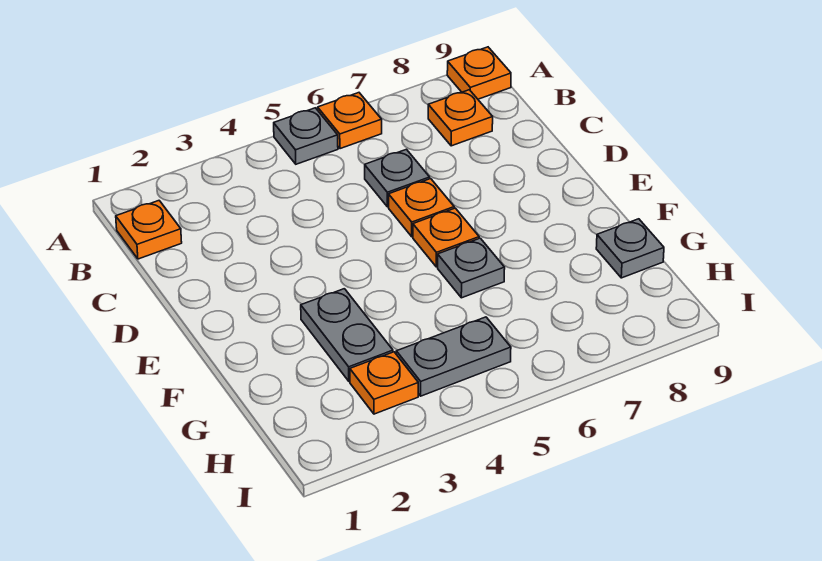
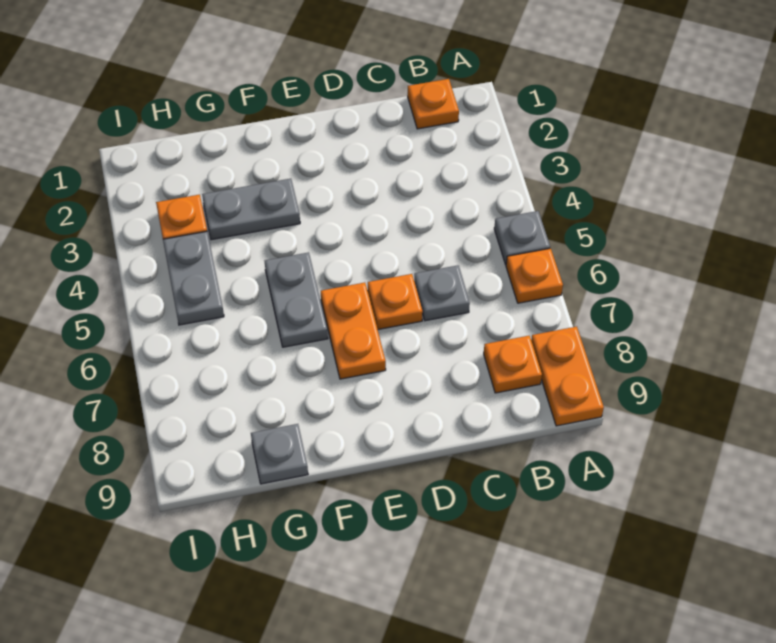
orange plate A9 level 1 -> orange plate A8:A9 level 1
orange plate E6 level 1 -> orange plate E6:E7 level 1
grey plate F6 level 1 -> grey plate F5:F6 level 1

